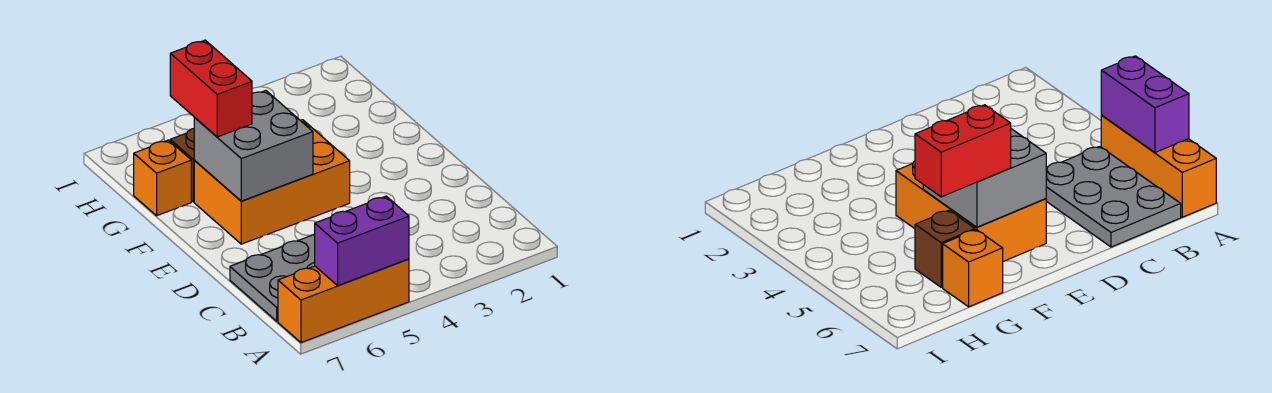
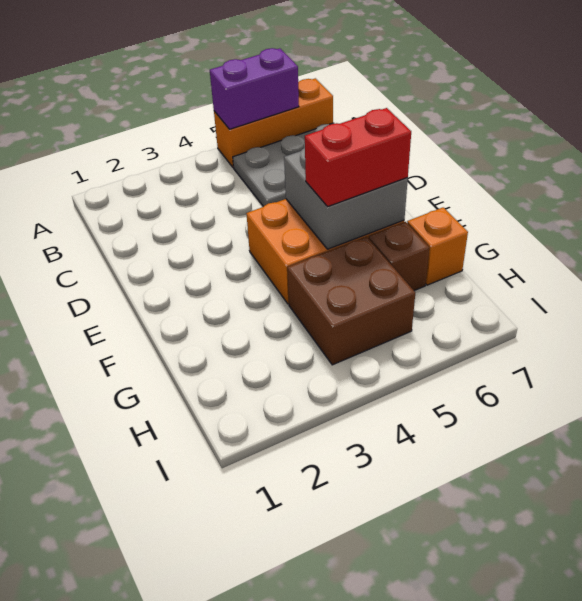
red brick F6:G6 level 3 -> red brick F5:F6 level 3
none -> brown brick G4:H5 level 1

